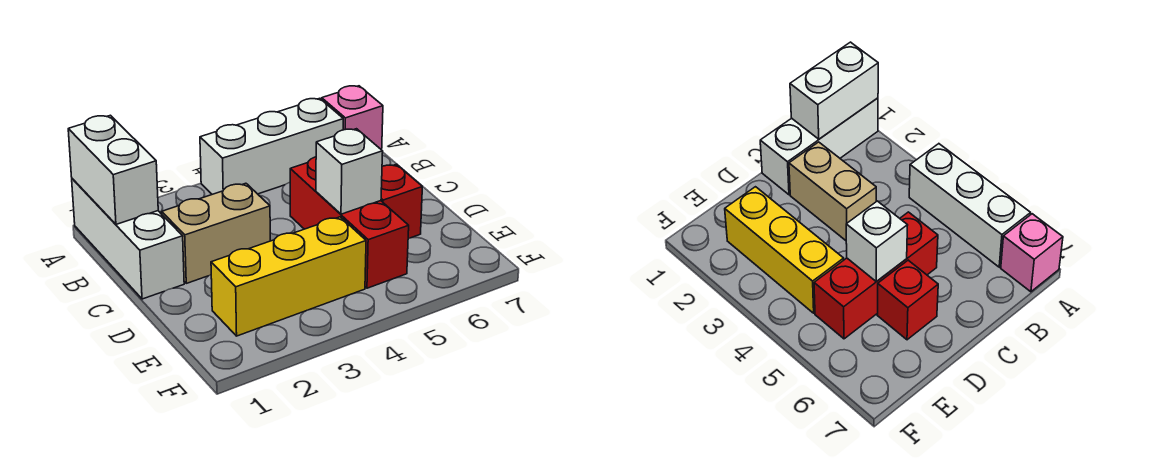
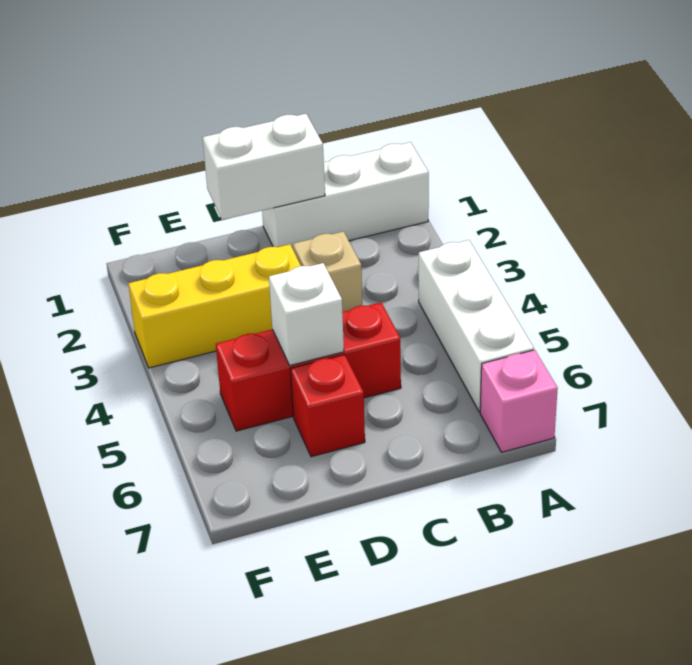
white brick A1:B1 level 2 -> white brick C1:D1 level 2
tan brick C2:C3 level 1 -> tan brick C3 level 1
yellow brick E2:E4 level 1 -> yellow brick D3:F3 level 1

